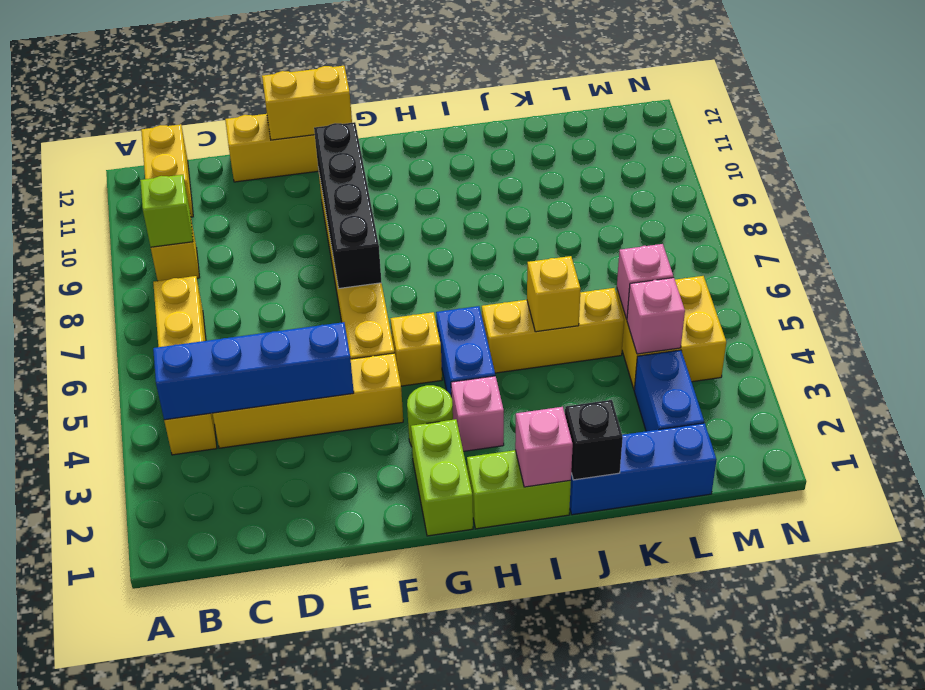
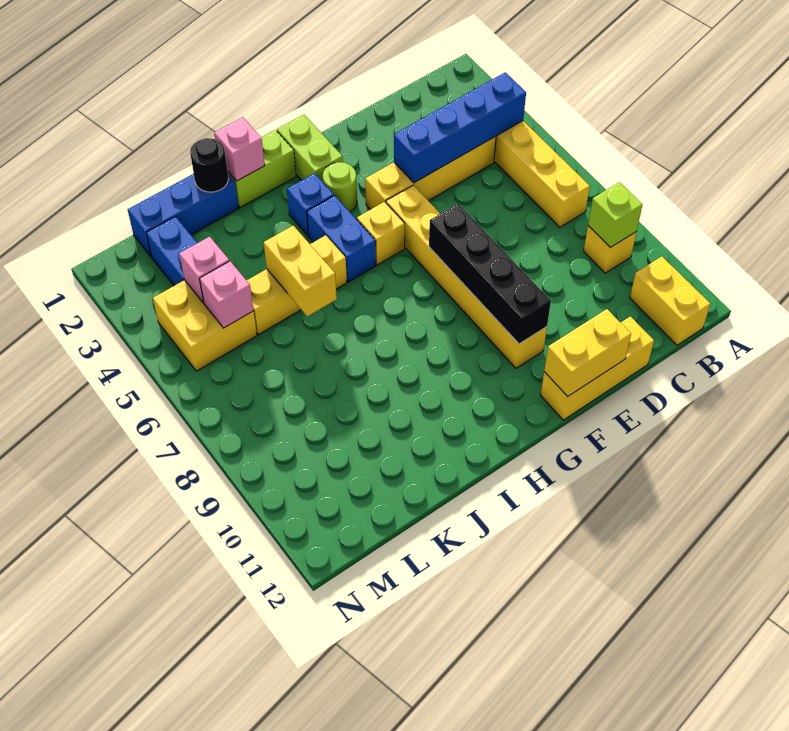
pink brick H3 level 1 -> blue brick H3 level 1
black brick J1 level 2 -> black round brick J1 level 2
yellow brick J5 level 2 -> yellow brick J5:J6 level 2

